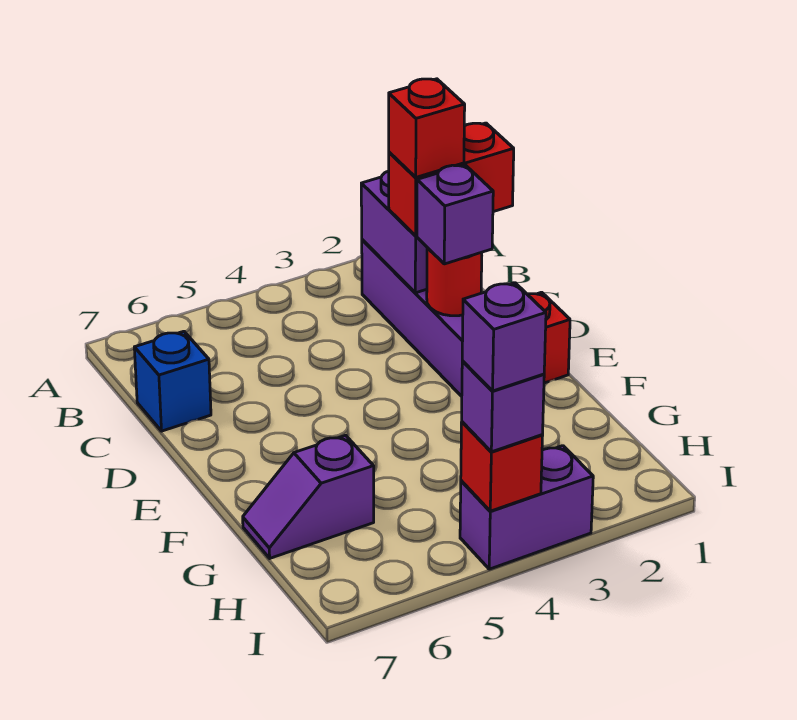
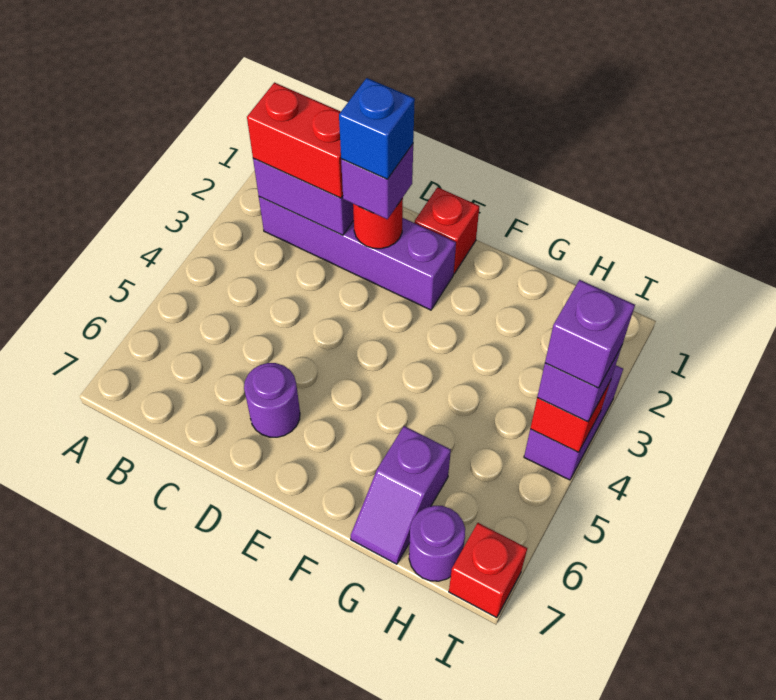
red brick C1:C2 level 3 -> red brick B2:C2 level 3
red brick C2 level 4 -> red brick I7 level 1
blue brick C7 level 1 -> blue brick D2 level 4
none -> purple round brick D6 level 1
none -> purple round brick H7 level 1

